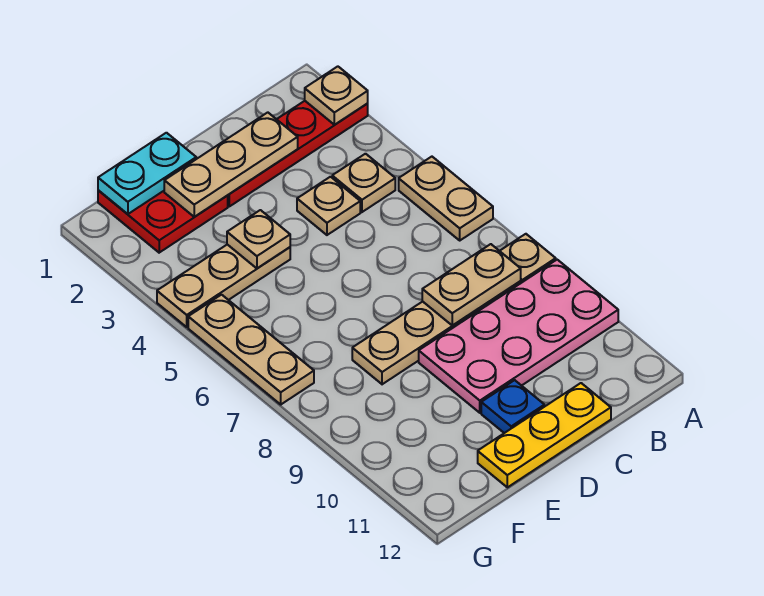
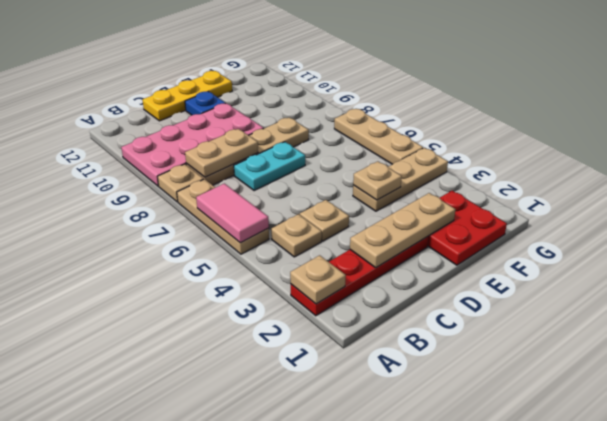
tan plate A5:A6 level 1 -> tan plate A5:A7 level 1
none -> pink tile A5:A6 level 2
cyan plate E1:F1 level 2 -> cyan plate C7:D7 level 1

